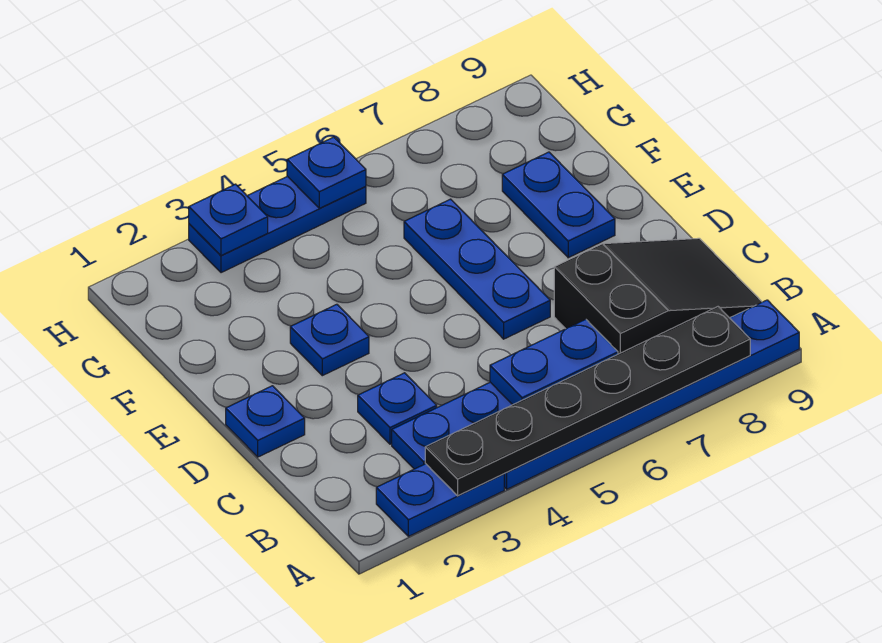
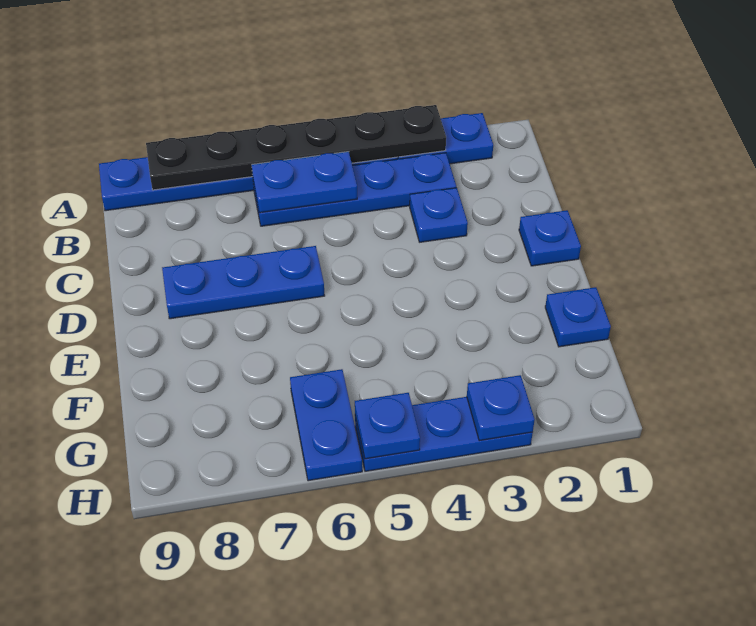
black slope B7:C9 level 1 top 7 -> none
blue plate D6:F6 level 1 -> blue plate D6:D8 level 1
blue plate E3 level 1 -> blue plate F1 level 1
blue plate E8:F8 level 1 -> blue plate G6:H6 level 1

